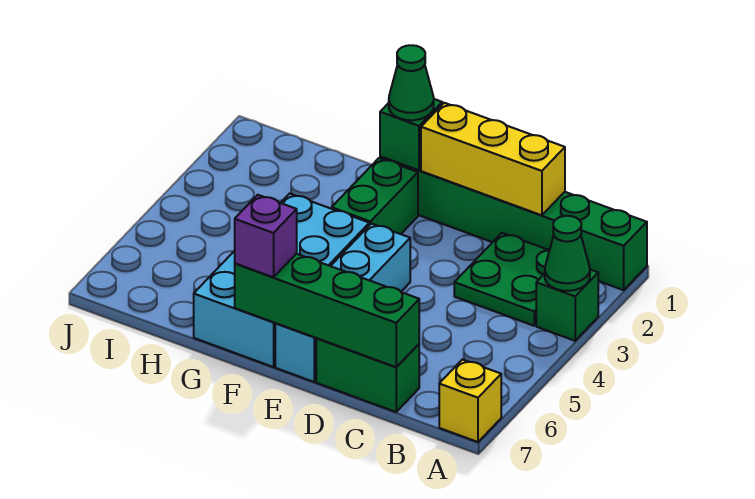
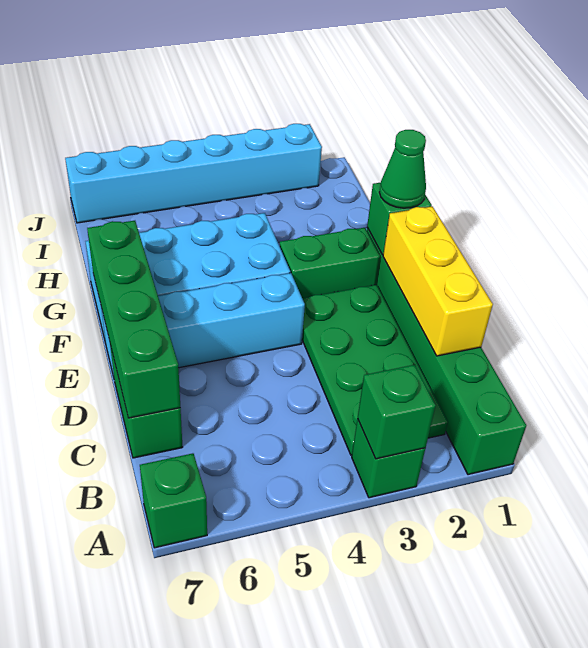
green cone A3 level 2 -> green brick A3 level 2
yellow brick A7 level 1 -> green brick A7 level 1
green plate B2:C3 level 1 -> green plate B2:E3 level 1
purple brick F7 level 3 -> none
none -> cyan brick J2:J7 level 1

